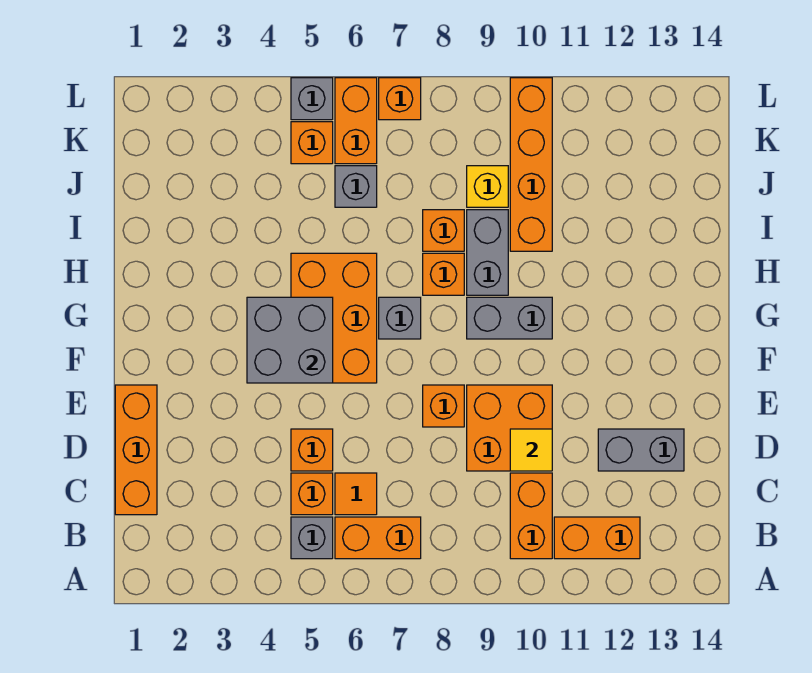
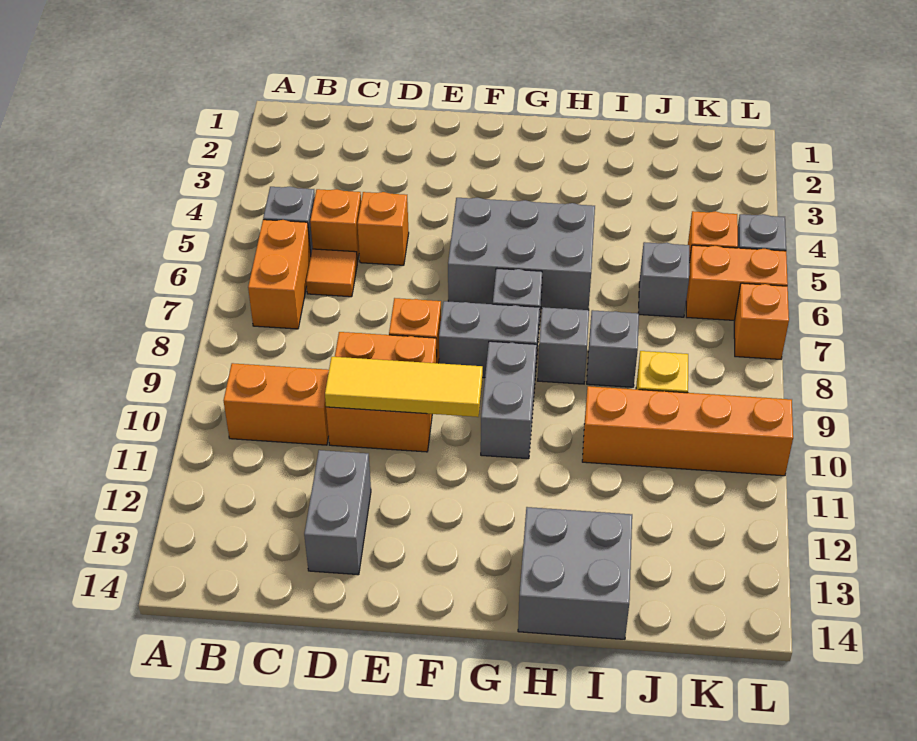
orange brick B11:B12 level 1 -> none
orange brick C1:E1 level 1 -> none
yellow tile D10 level 2 -> yellow tile D10:F10 level 2
grey brick F4:G5 level 2 -> grey brick H13:I14 level 1
orange brick F5:H6 level 1 -> grey brick F5:H6 level 1
orange brick H8 level 1 -> grey brick H8 level 1
grey brick H9:I9 level 1 -> grey brick F8:G8 level 1
orange brick I8 level 1 -> grey brick I8 level 1

